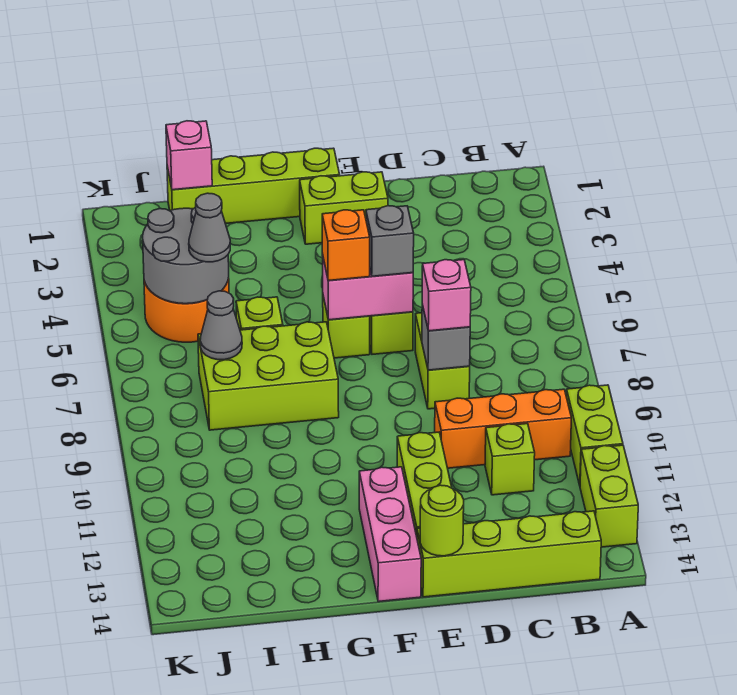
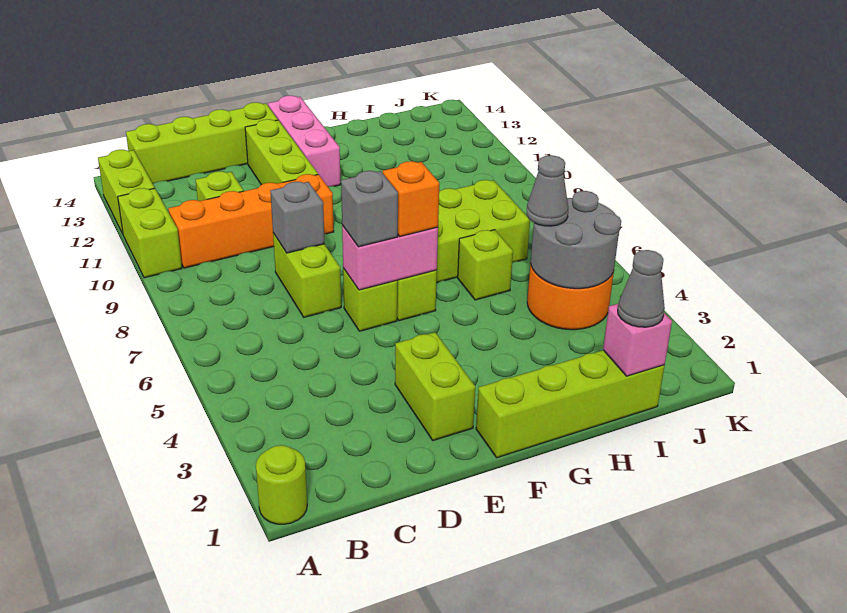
orange brick B10:D10 level 1 -> orange brick B10:E10 level 1
pink brick D8 level 3 -> none
lime brick E2:F2 level 1 -> lime brick E2:E3 level 1
lime round brick E14 level 2 -> lime round brick A1 level 1
grey cone I7 level 2 -> grey cone I1 level 3

